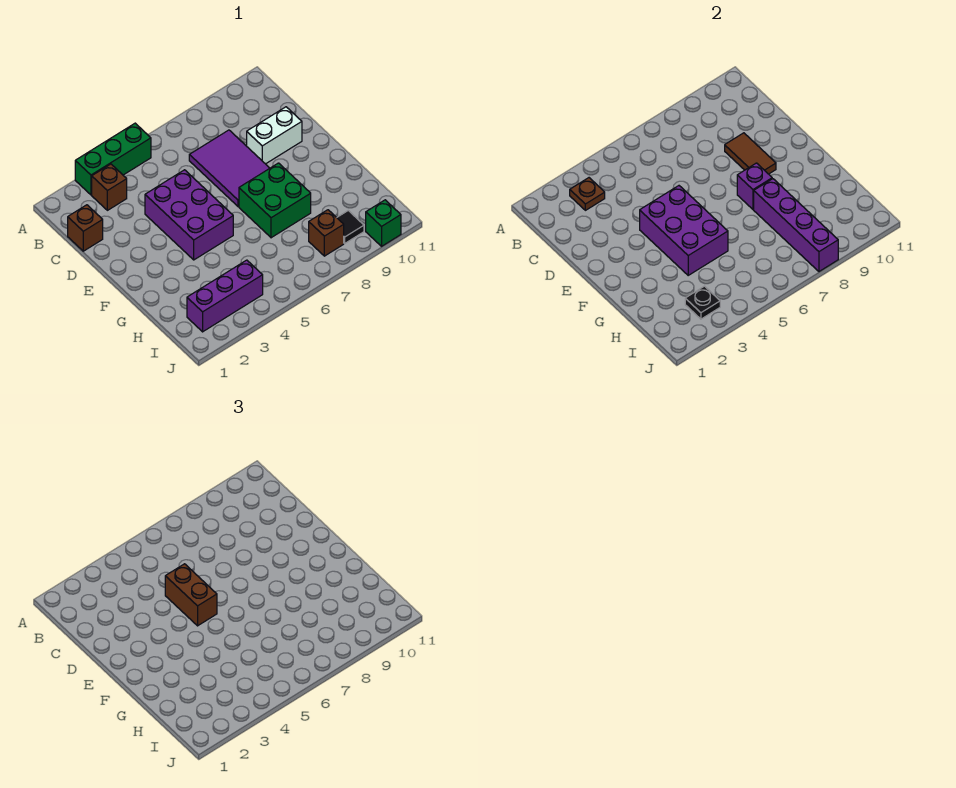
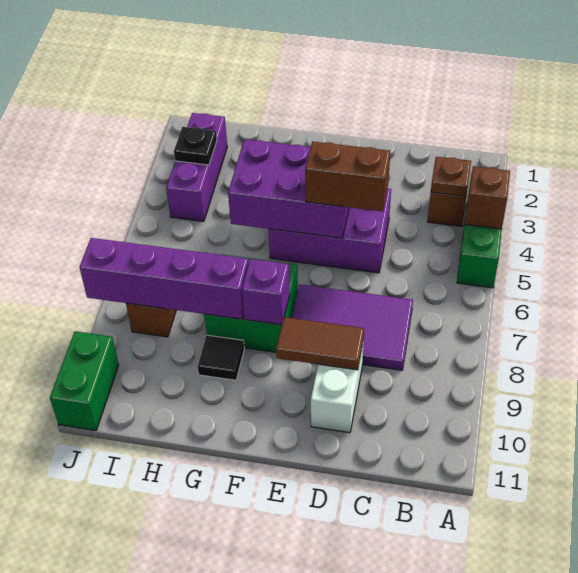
brown brick C1 level 1 -> brown brick A4 level 2
black tile I9 level 1 -> black tile G9 level 1
green brick J10 level 1 -> green brick J10:J11 level 1

